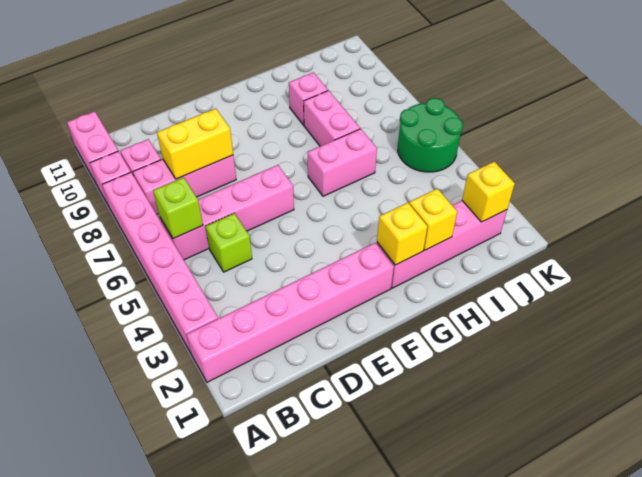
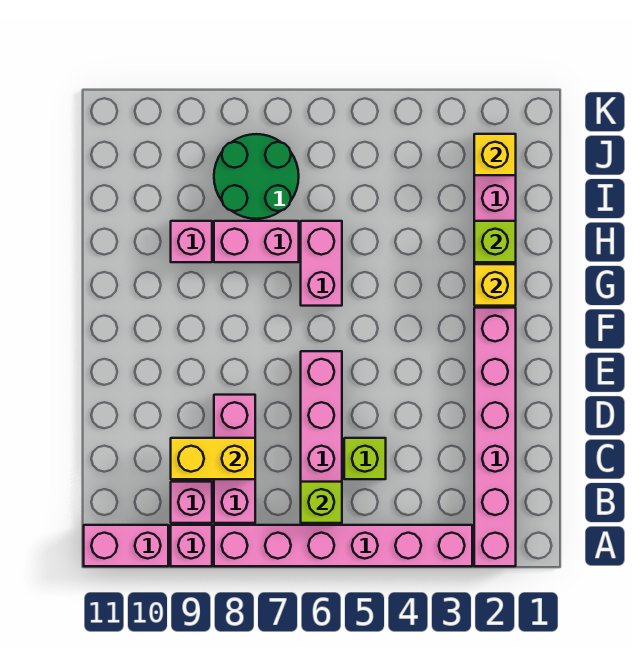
yellow brick C8:D8 level 2 -> yellow brick C8:C9 level 2
yellow brick H2 level 2 -> lime brick H2 level 2
green round brick J5:K6 level 1 -> green round brick I7:J8 level 1

